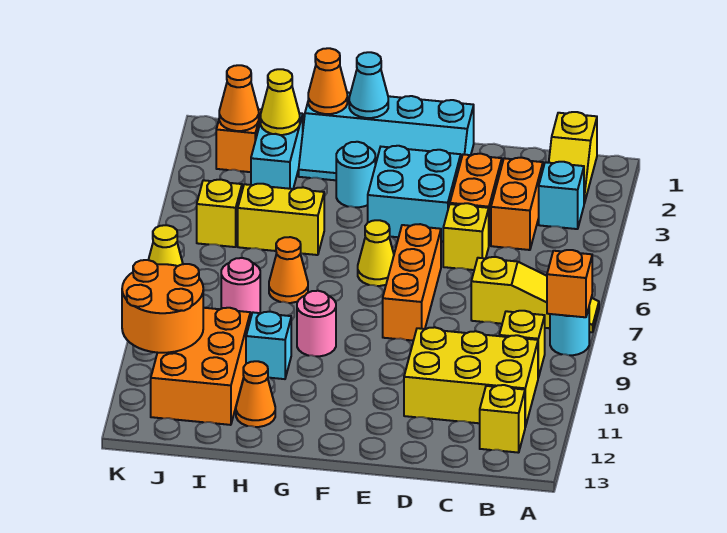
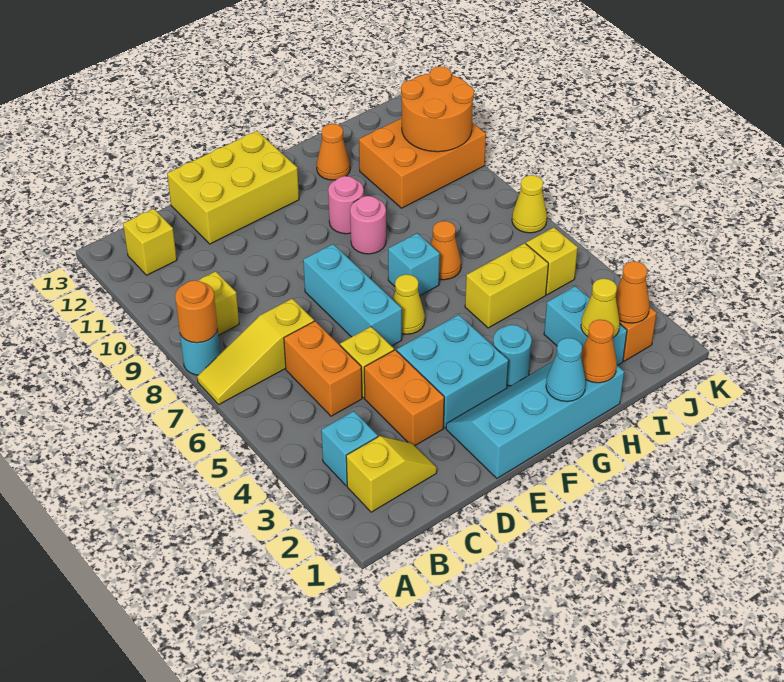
orange brick A8 level 2 -> orange round brick A8 level 2
yellow slope B1:B2 level 1 top 1 -> yellow slope B2:C2 level 1 top B
yellow brick B10:D11 level 1 -> yellow brick D12:F13 level 1
orange brick C3:C4 level 1 -> orange brick C5:C6 level 1
orange brick E6:E8 level 1 -> cyan brick E6:E8 level 1
cyan brick H10 level 1 -> cyan brick G7 level 1
pink round brick I8 level 1 -> pink round brick G10 level 1
orange brick I10:J12 level 1 -> orange brick I10:K11 level 1

